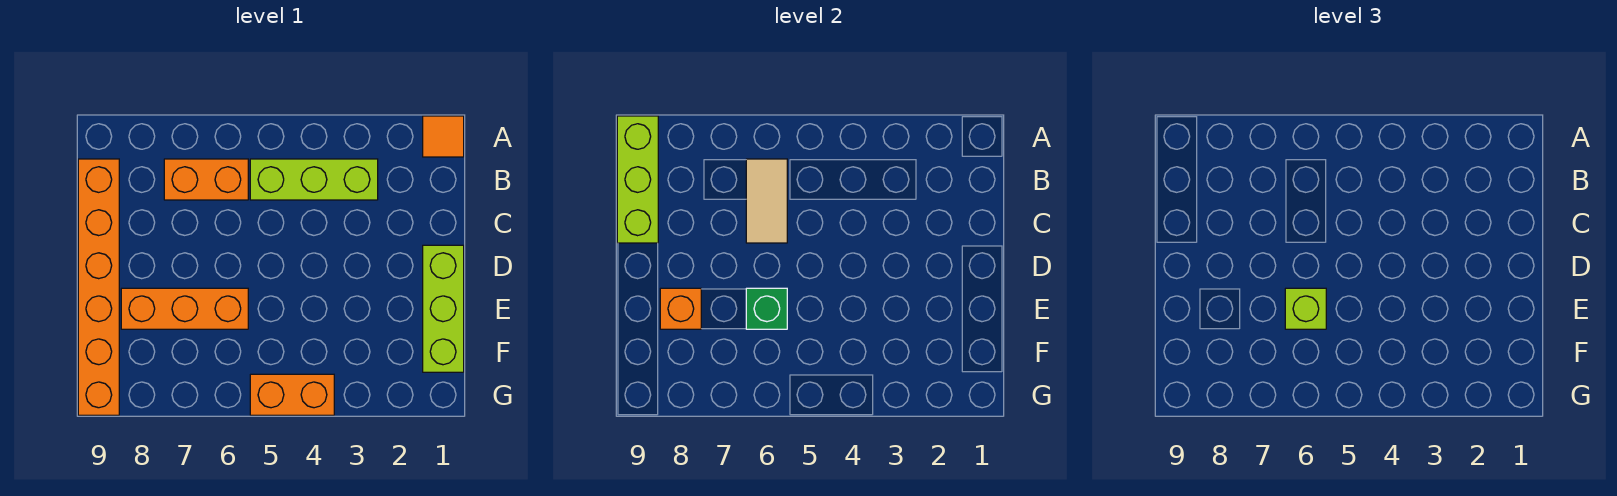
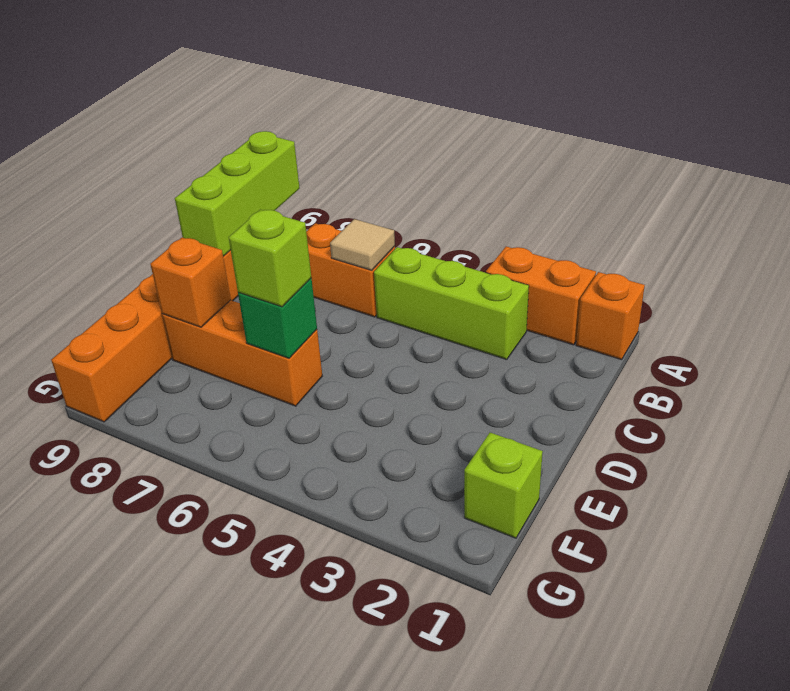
orange tile A1 level 1 -> orange brick A1 level 1
tan tile B6:C6 level 2 -> tan tile B6 level 2
lime brick D1:F1 level 1 -> lime brick F1 level 1
orange brick G4:G5 level 1 -> orange brick A2:A3 level 1

